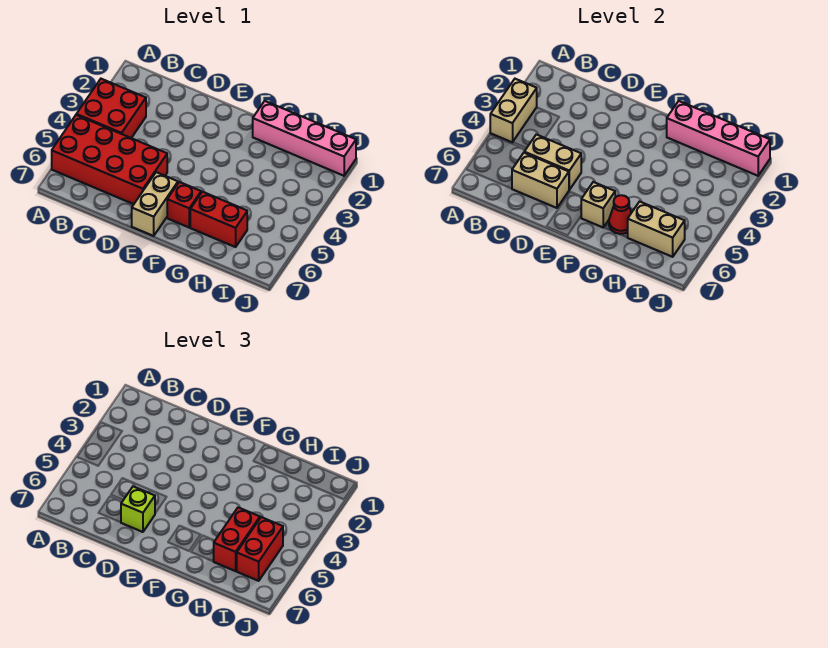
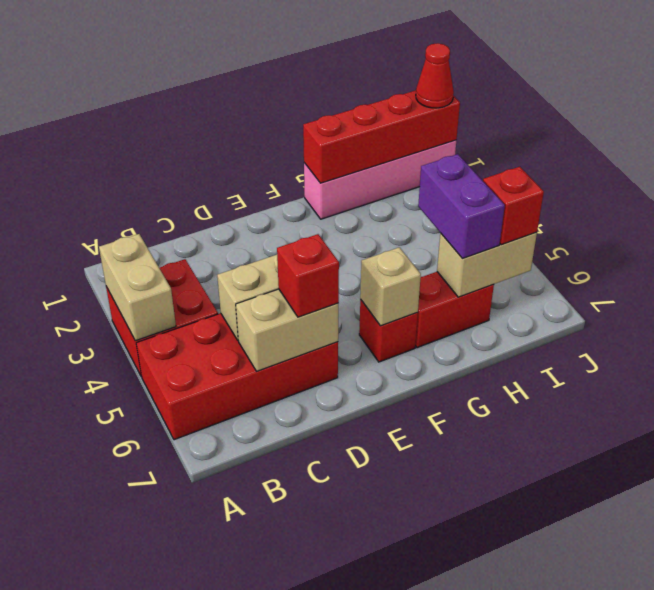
lime brick D6 level 3 -> red brick D6 level 3
tan brick E6:E7 level 1 -> none
pink brick G1:J1 level 2 -> red brick G1:J1 level 2
red cone G6 level 2 -> red cone J1 level 3
red brick H5:H6 level 3 -> purple brick H5:H6 level 3
red brick I5:I6 level 3 -> red brick I6 level 3

